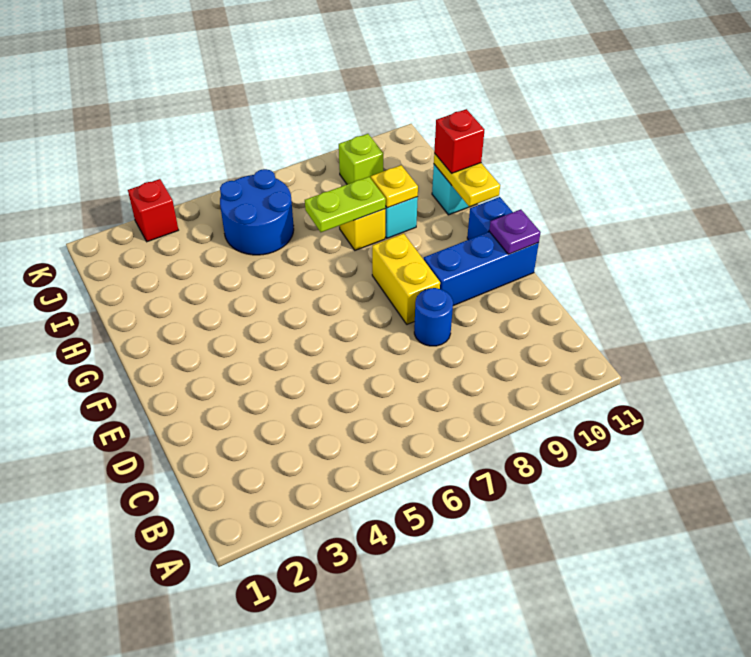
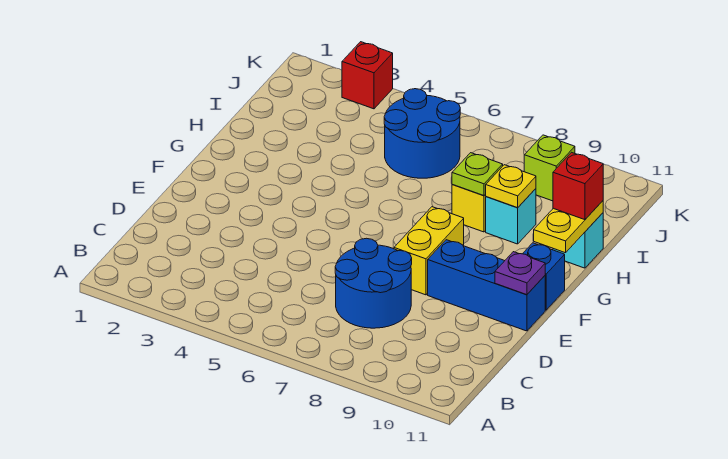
blue round brick D8 level 1 -> blue round brick C7:D8 level 1
lime plate H7:H8 level 2 -> lime plate H8 level 2

